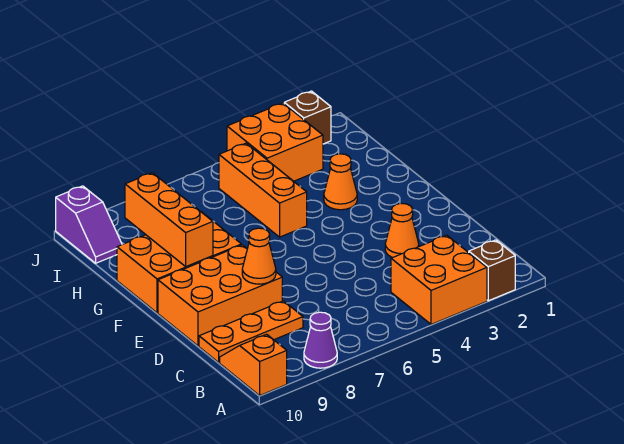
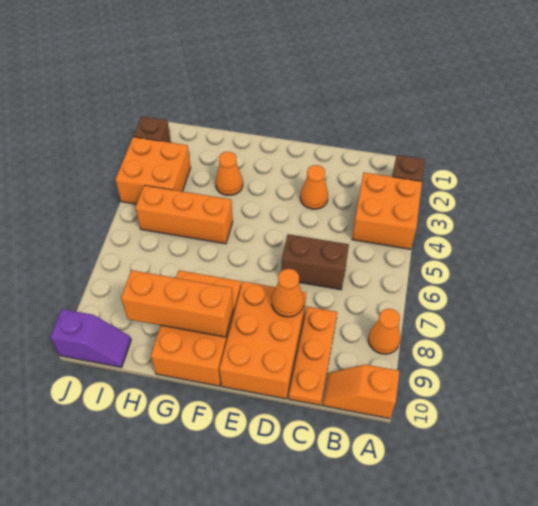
purple cone A8 level 1 -> orange cone A8 level 1
none -> brown brick C6:D6 level 1

